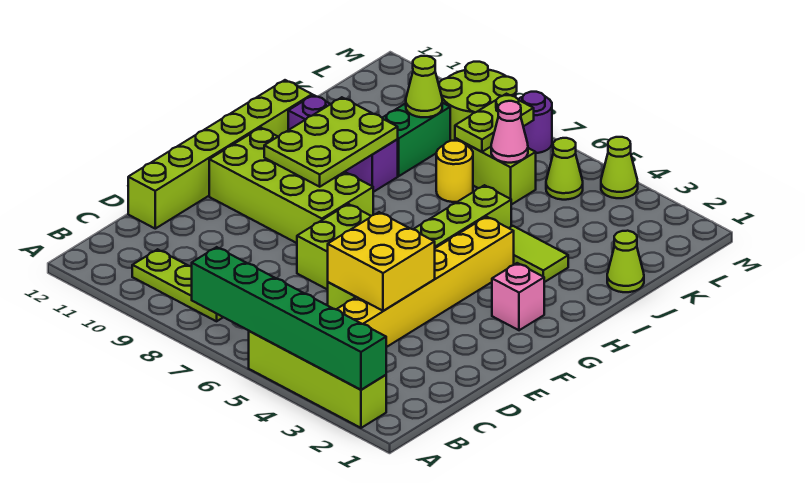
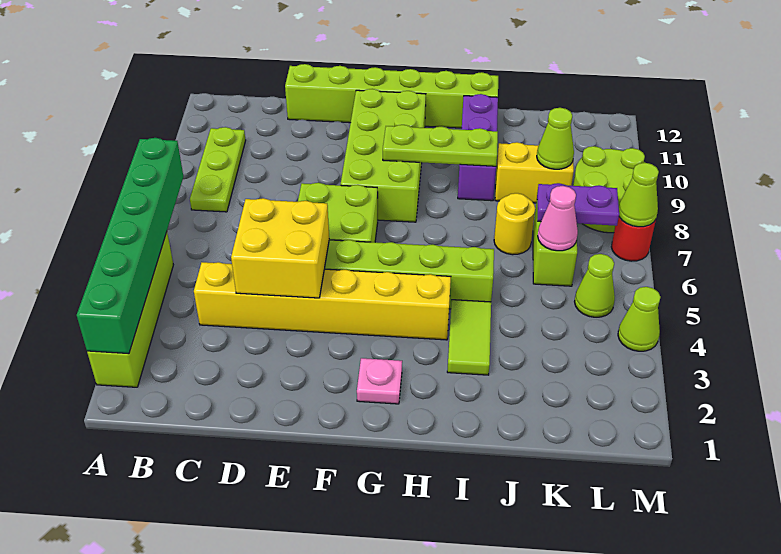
pink brick G2 level 1 -> pink plate G2 level 1
lime plate G9:I10 level 2 -> lime plate G9:I9 level 2
lime cone J1 level 1 -> lime cone M7 level 2
green brick J9:K9 level 1 -> yellow brick J9:K9 level 1
lime plate K7:L7 level 2 -> purple plate K7:L7 level 2
purple round brick M7 level 1 -> red round brick M7 level 1

